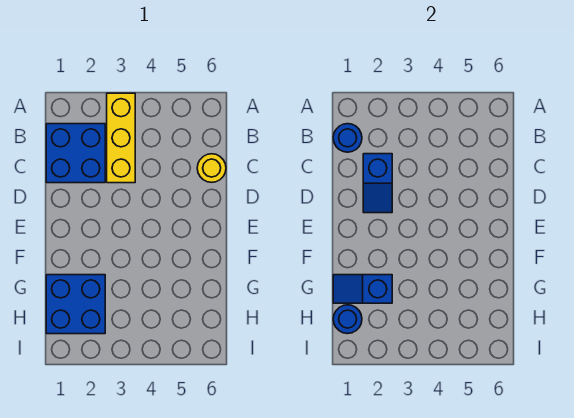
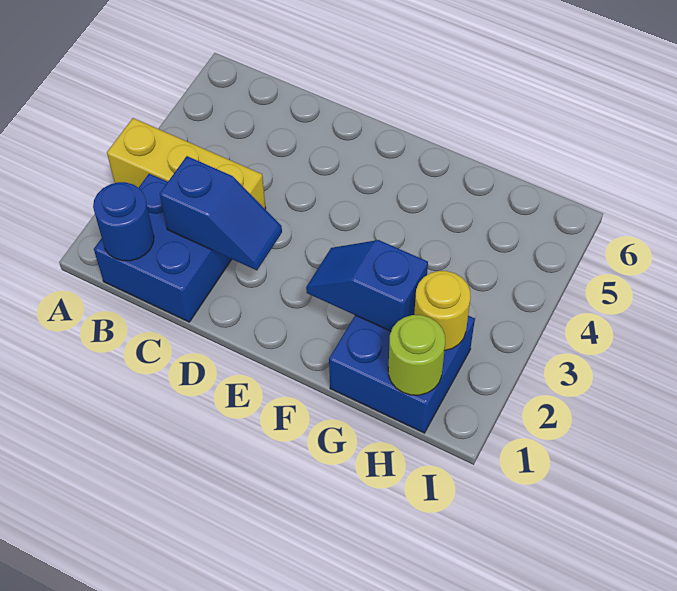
yellow round brick C6 level 1 -> yellow round brick H2 level 2
blue slope G1:G2 level 2 top 2 -> blue slope F2:G2 level 2 top G
blue round brick H1 level 2 -> lime round brick H1 level 2

